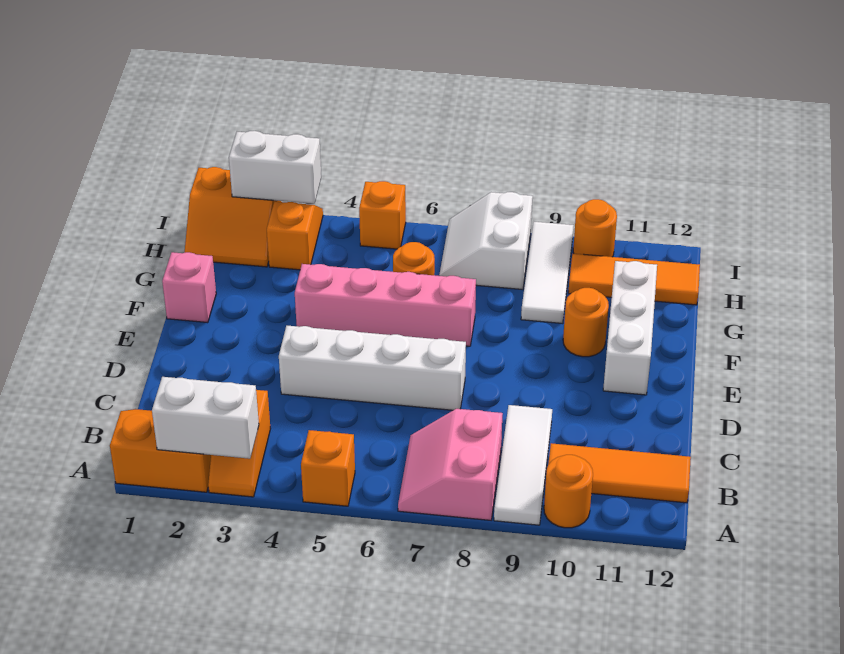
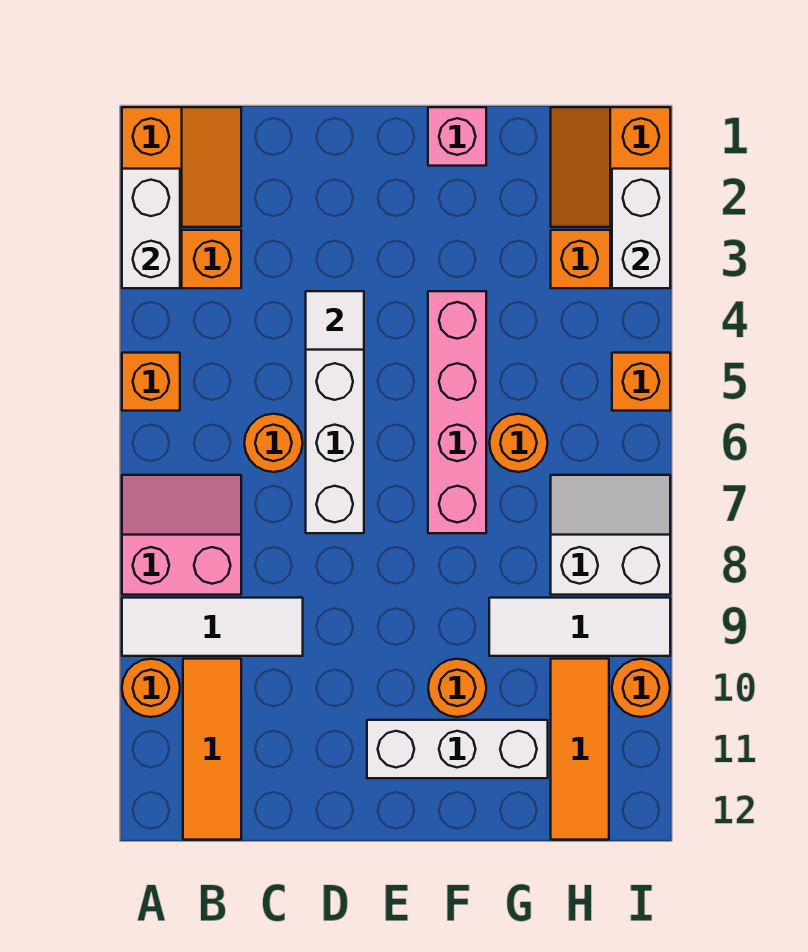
none -> orange round brick C6 level 1
none -> white tile D4 level 2

